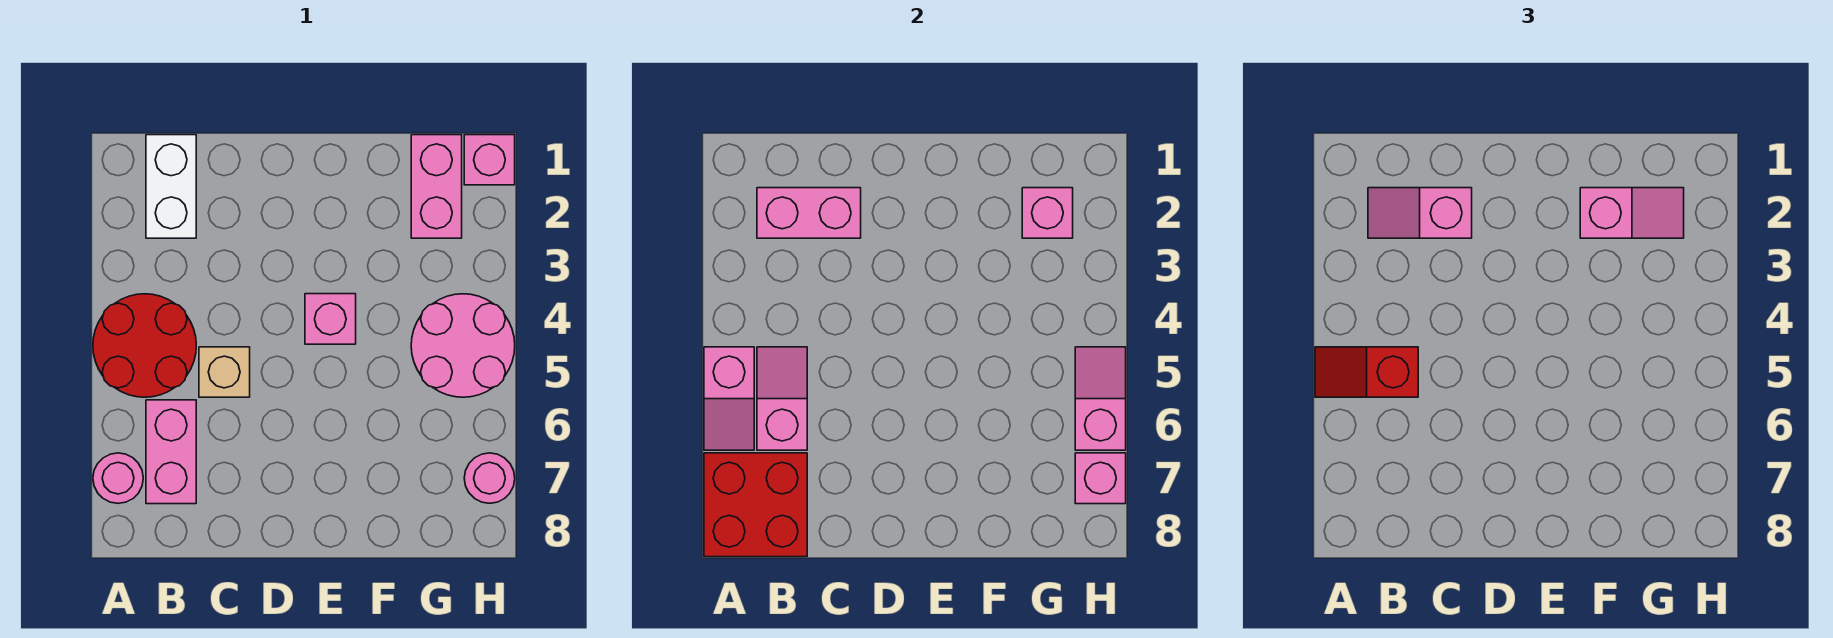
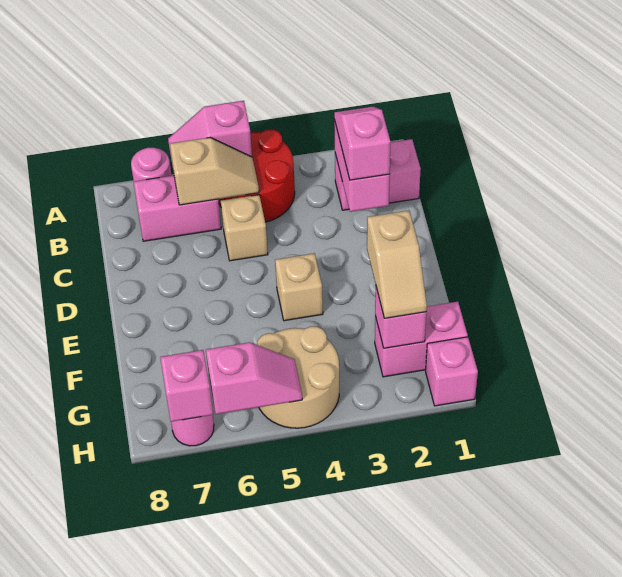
red slope A5:B5 level 3 top B -> none
red brick A7:B8 level 2 -> none
white brick B1:B2 level 1 -> pink brick B1:B2 level 1
pink slope B5:B6 level 2 top 6 -> tan slope B5:B6 level 2 top 6
pink brick E4 level 1 -> tan brick E4 level 1
pink slope F2:G2 level 3 top F -> tan slope F2:G2 level 3 top F
pink round brick G4:H5 level 1 -> tan round brick G4:H5 level 1

